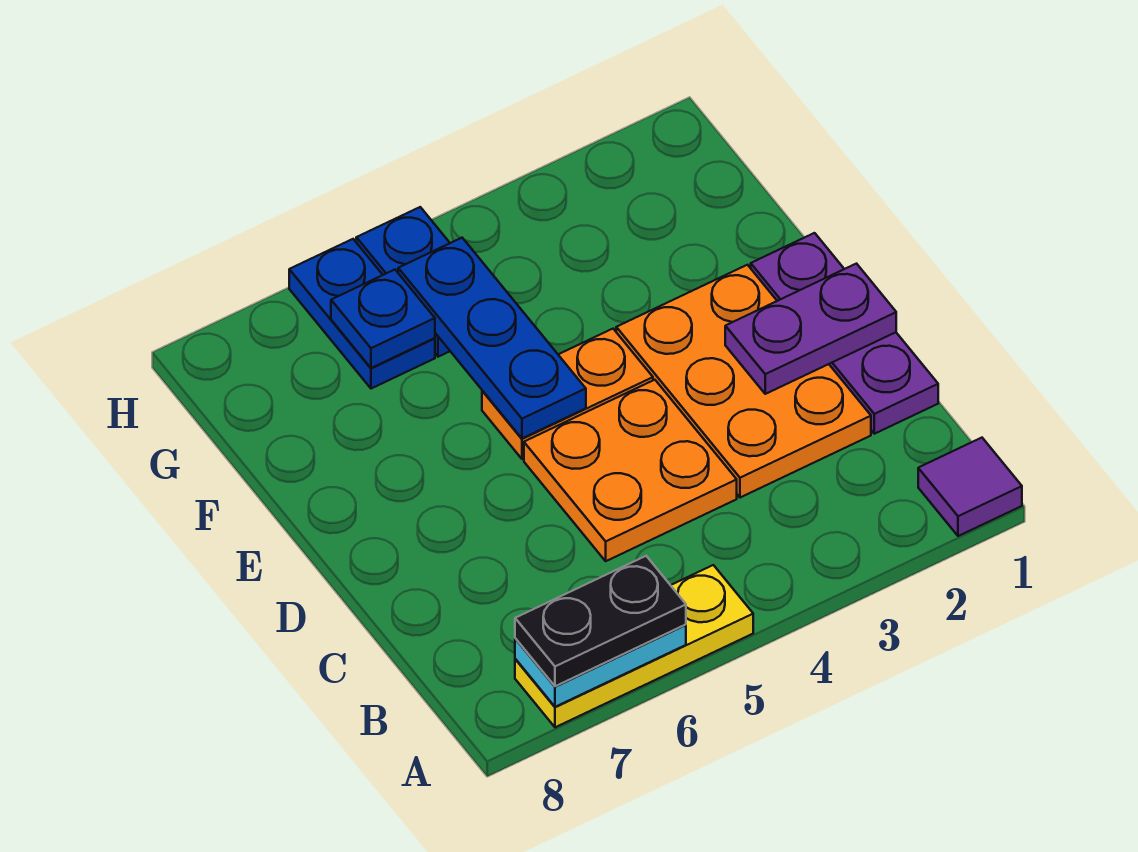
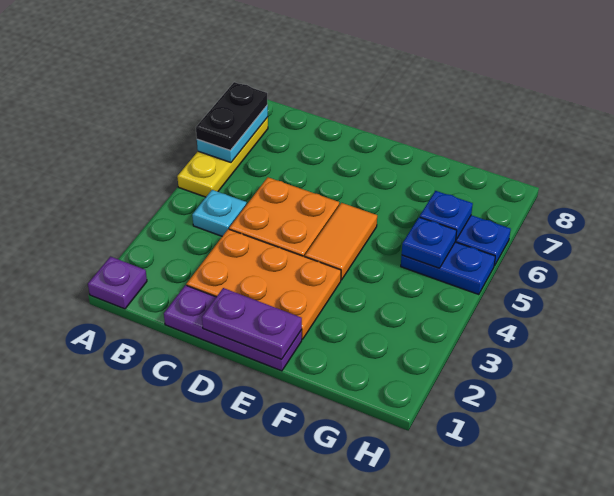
purple tile A1 level 1 -> purple plate A1 level 1
none -> cyan plate B4 level 1
purple plate D1:D2 level 2 -> purple plate D1:E1 level 2
orange plate E4:E5 level 1 -> orange tile E4:E5 level 1
blue plate E5:G5 level 2 -> blue plate G5 level 2

